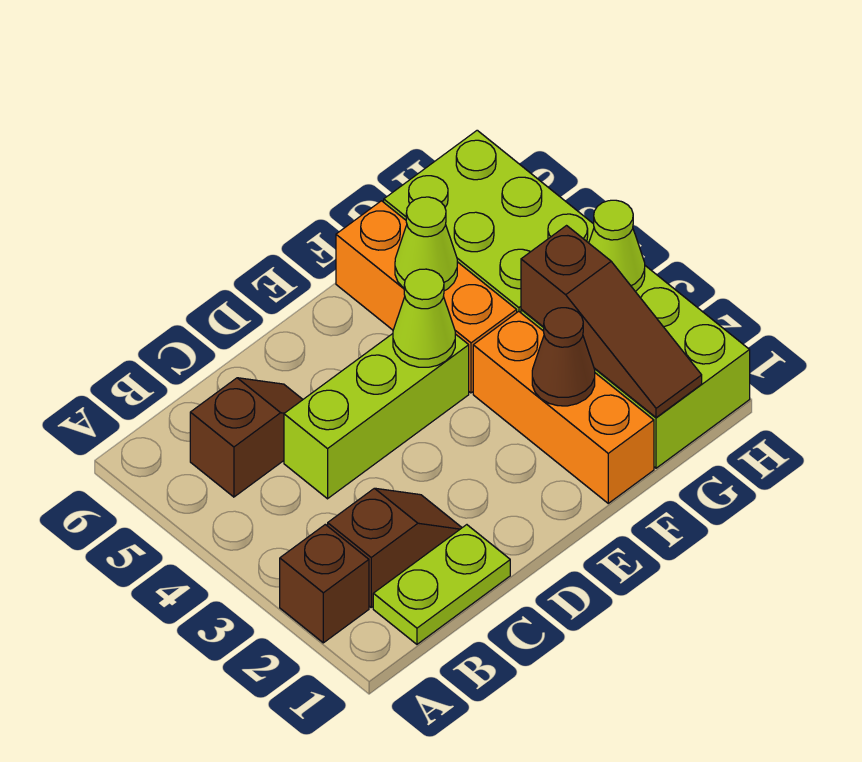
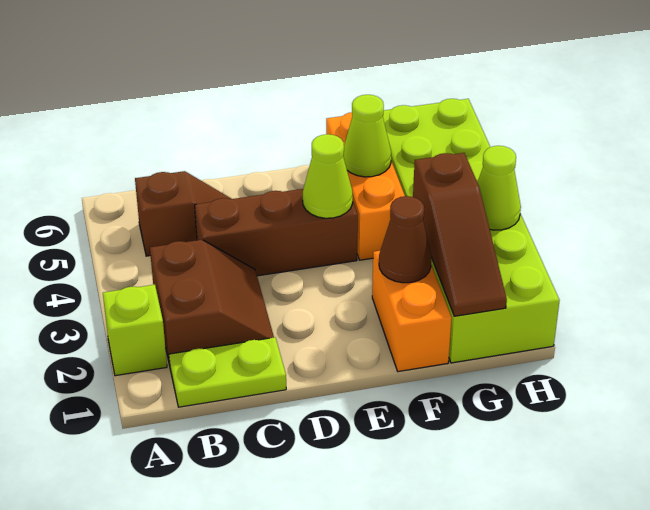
brown brick A2 level 1 -> lime brick A2 level 1
brown slope B2:C2 level 1 top B -> brown slope B2:C3 level 1 top B
lime brick C4:E4 level 1 -> brown brick C4:E4 level 1
orange brick F1:F3 level 1 -> orange brick F1:F2 level 1

